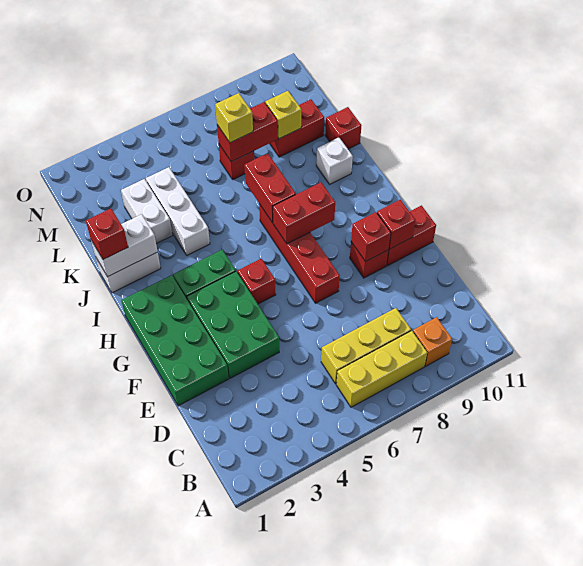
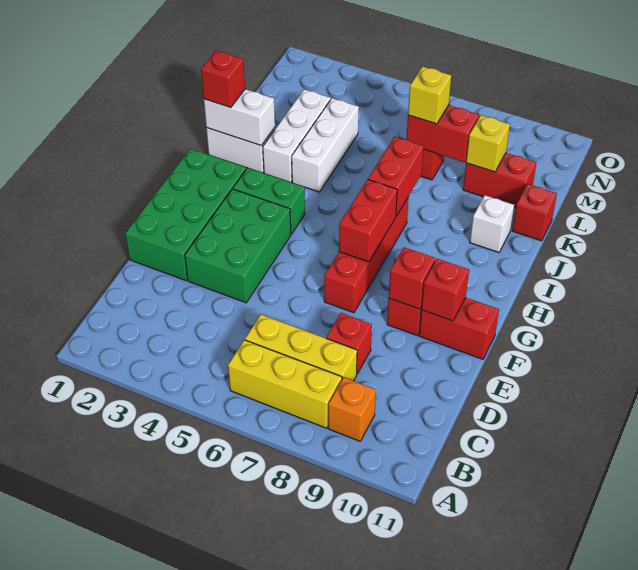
red brick G5 level 1 -> red brick D8 level 1
red brick H7:H8 level 2 -> red brick G7:H7 level 2
white brick K3:L3 level 1 -> white brick J3:L3 level 1

